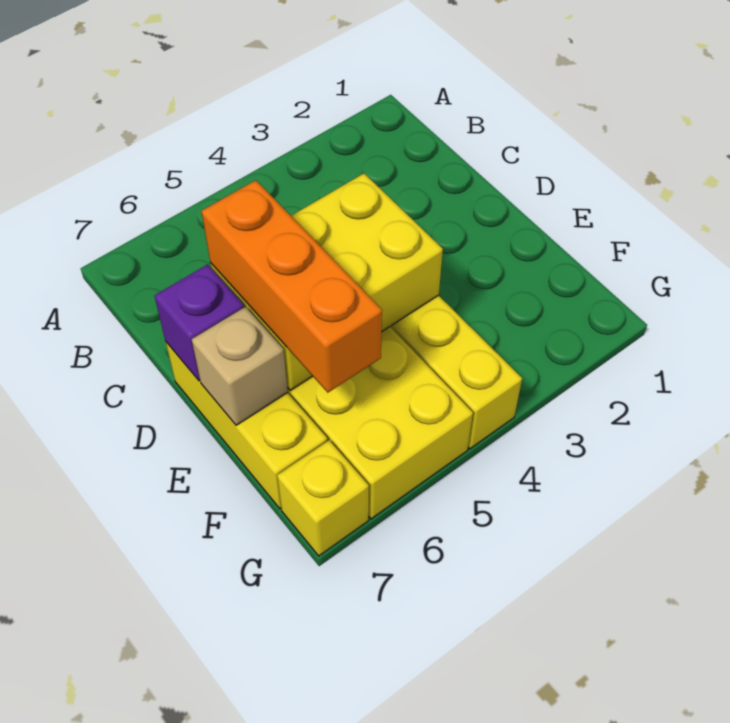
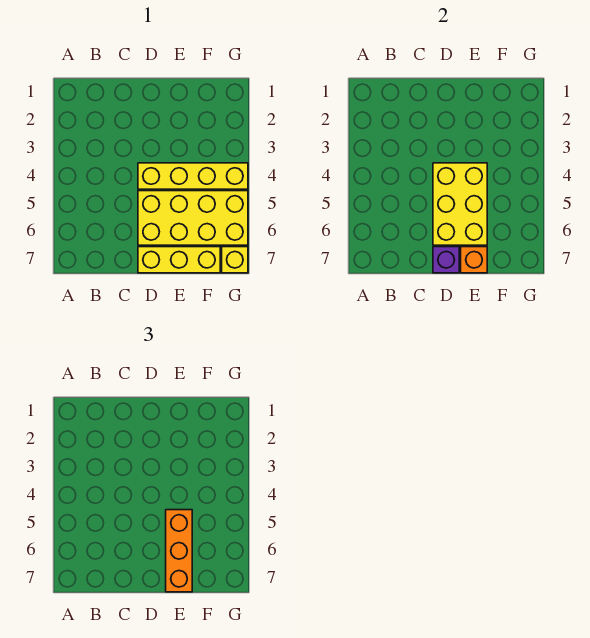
orange brick D6:F6 level 3 -> orange brick E5:E7 level 3
tan brick E7 level 2 -> orange brick E7 level 2

